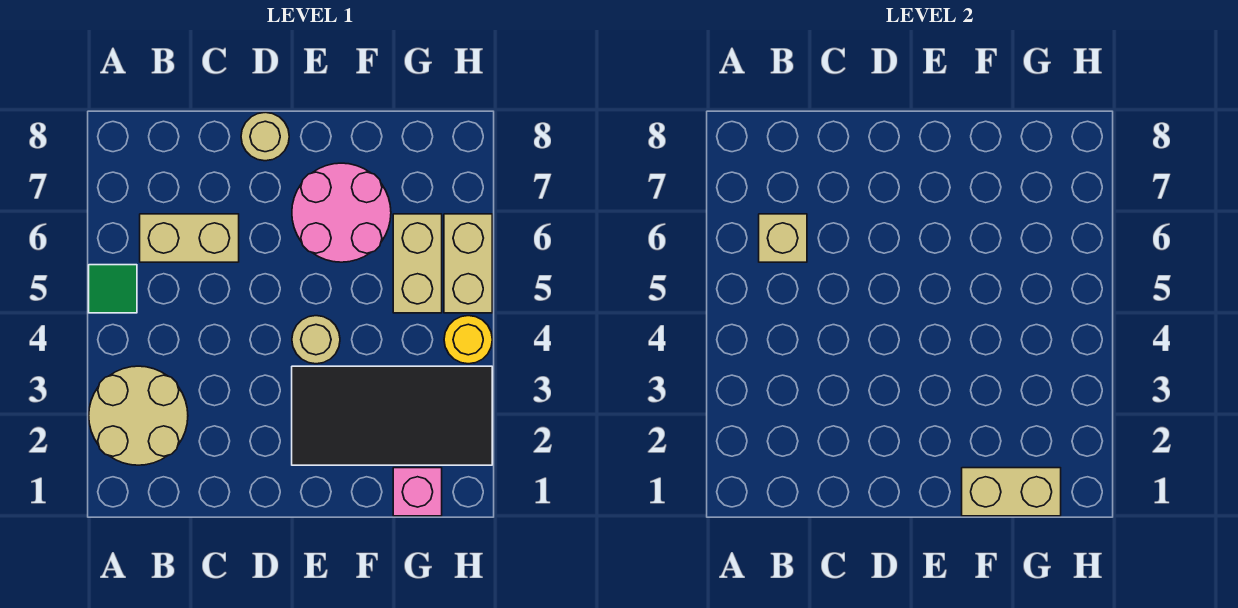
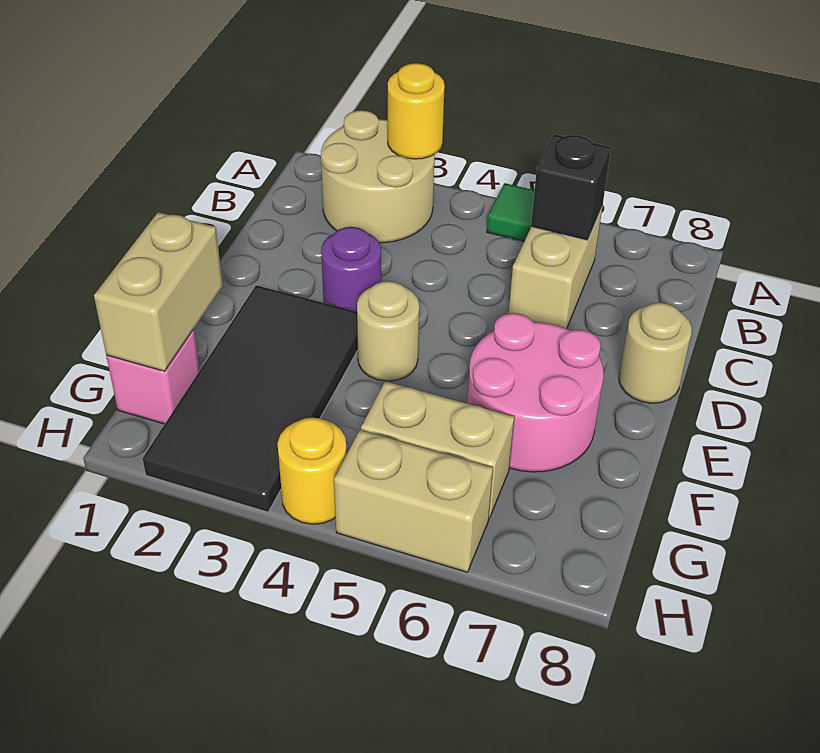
none -> yellow round brick A3 level 2
tan brick B6 level 2 -> black brick B6 level 2
none -> purple round brick D3 level 1

